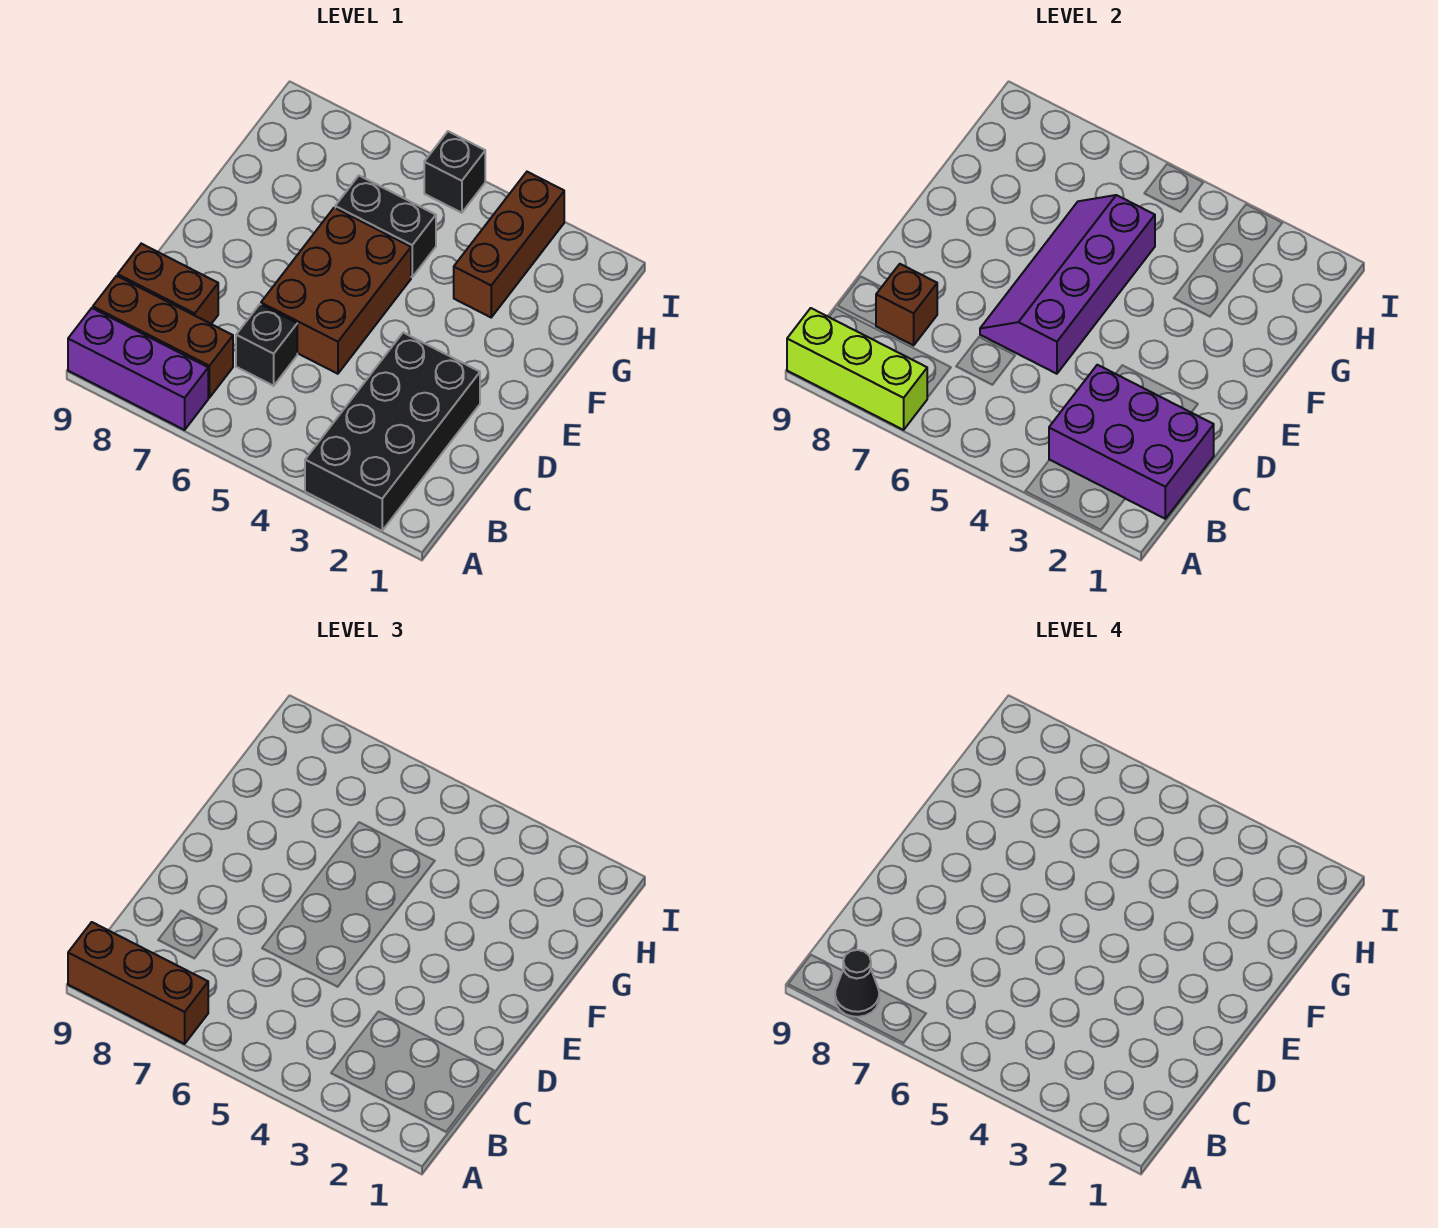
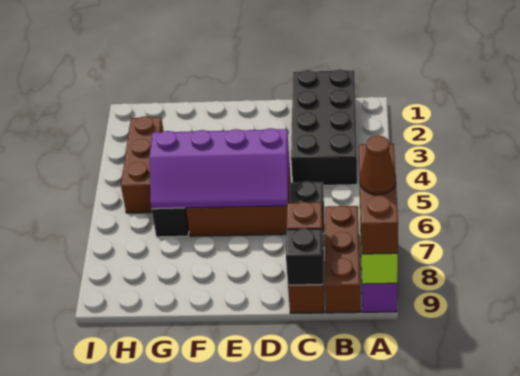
black brick A2:D3 level 1 -> black brick B1:C4 level 1
black cone A8 level 4 -> brown cone A8 level 4
purple brick B1:C3 level 2 -> none
brown brick G3:I3 level 1 -> brown brick H3:H5 level 1
black brick I5 level 1 -> black brick C9 level 2

